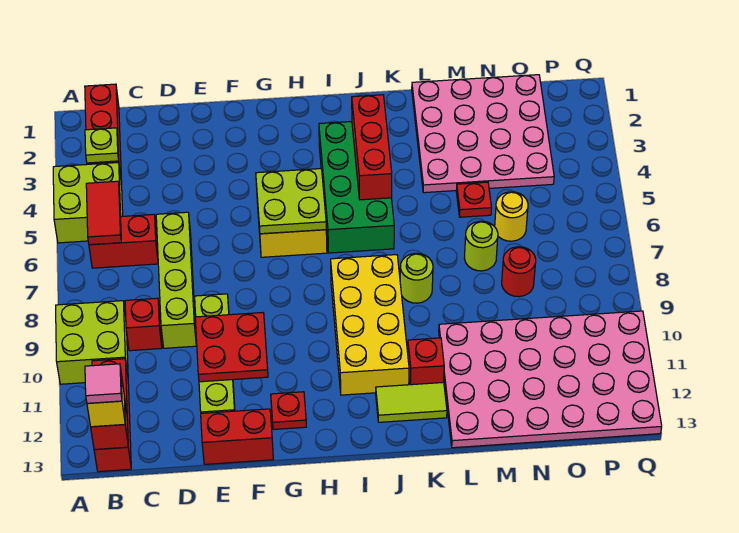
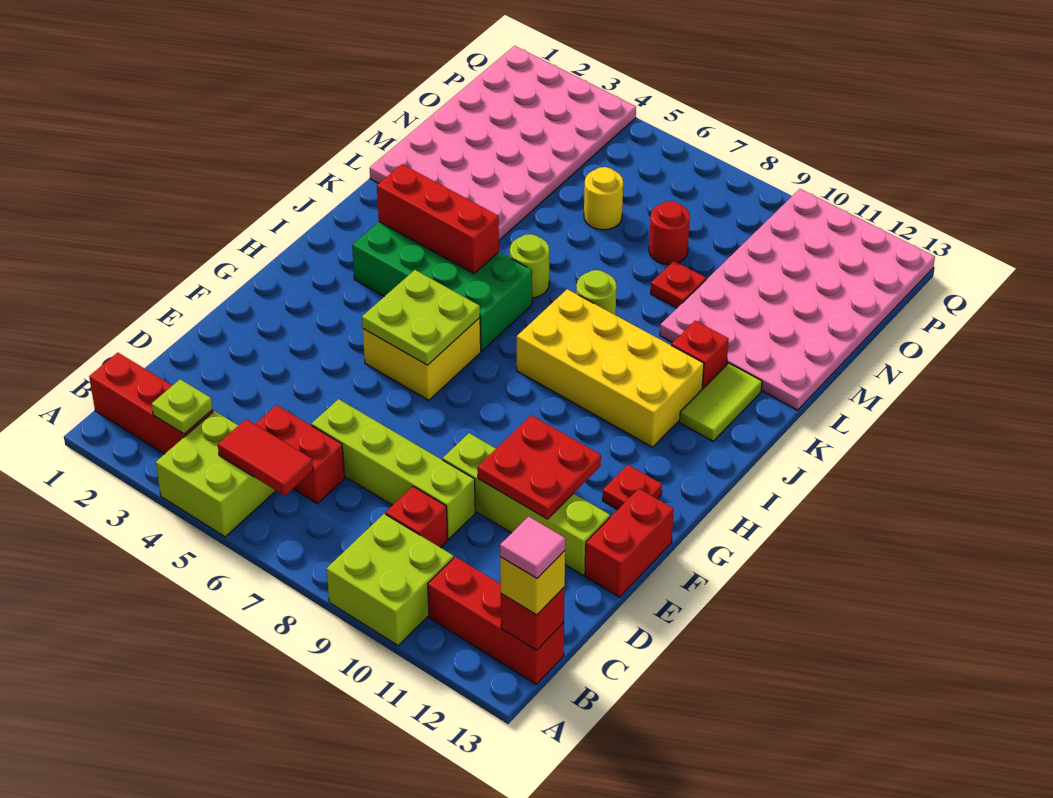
red brick B6:C6 level 1 -> red brick C5:C6 level 1
pink plate L1:O4 level 1 -> pink plate L1:Q4 level 1
red plate M5 level 1 -> red plate M9 level 1
lime round brick M7 level 1 -> lime round brick K6 level 1

